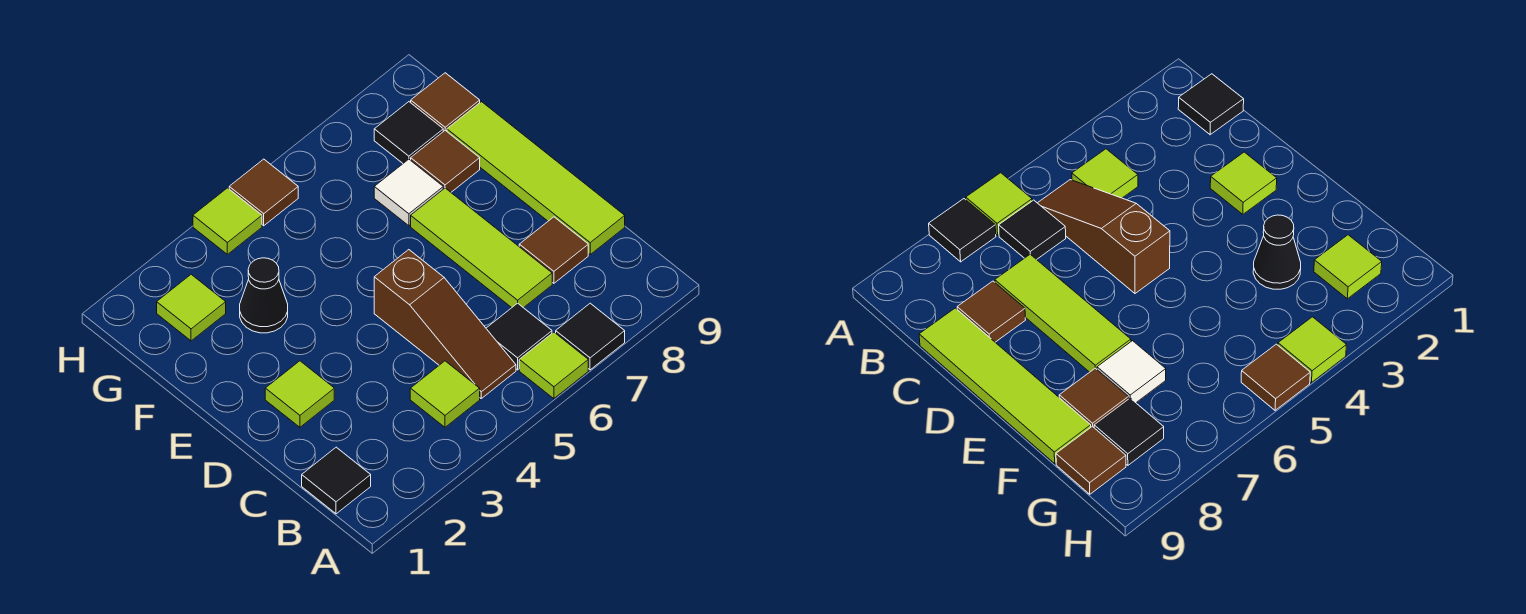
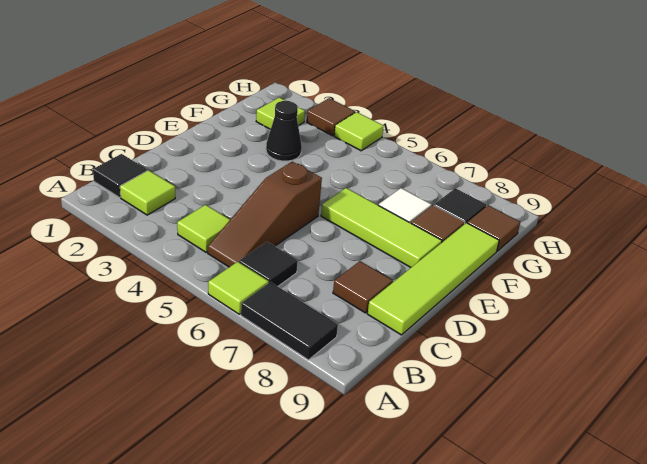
black tile A7 level 1 -> black tile A7:A8 level 1
lime tile C7:E7 level 1 -> lime tile E6:E8 level 1
lime tile D2 level 1 -> lime tile B2 level 1
brown tile H5 level 1 -> brown tile H3 level 1

